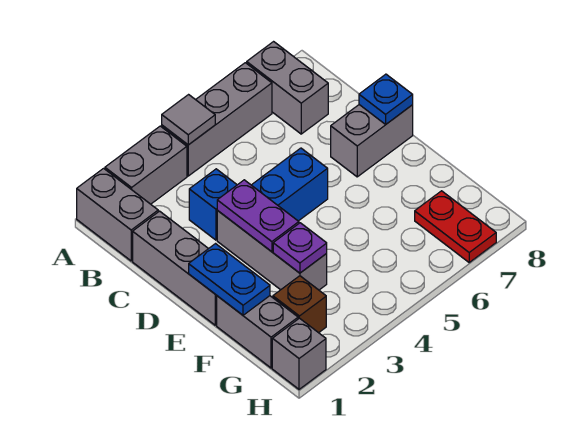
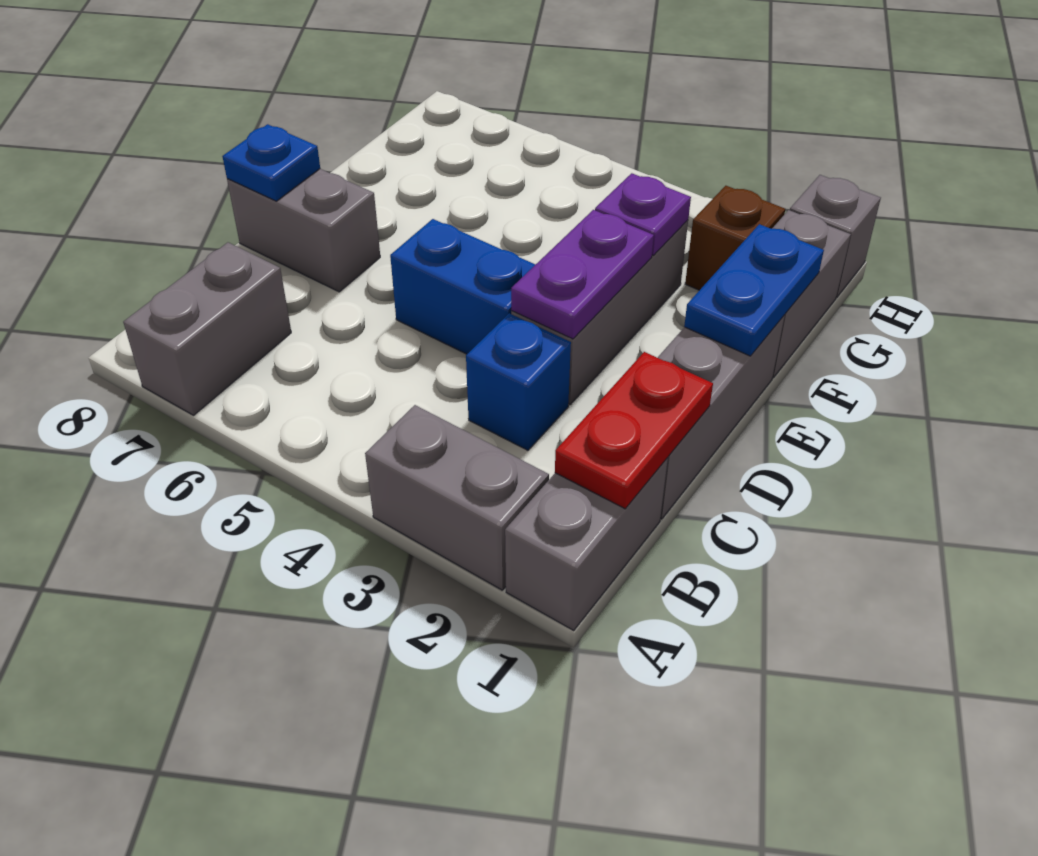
grey brick A4:A6 level 1 -> none
grey tile A4 level 2 -> none
red plate G7:H7 level 1 -> red plate B1:C1 level 2

